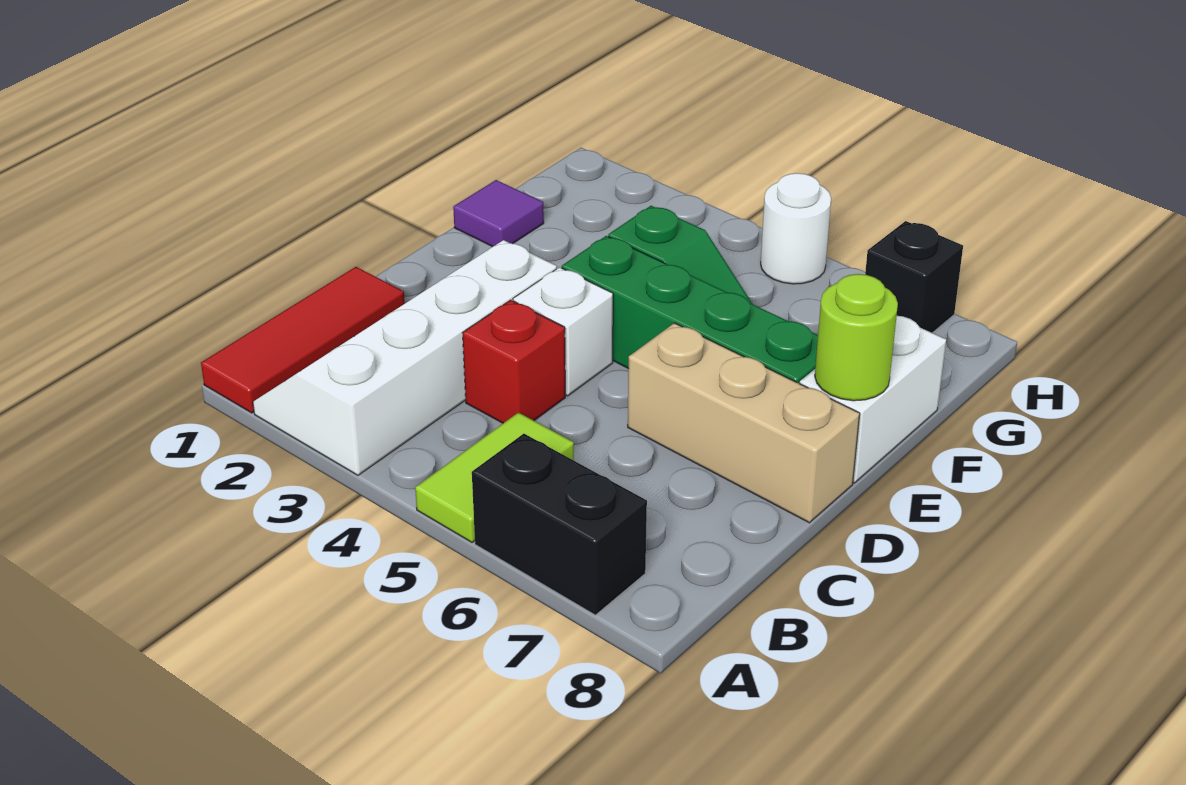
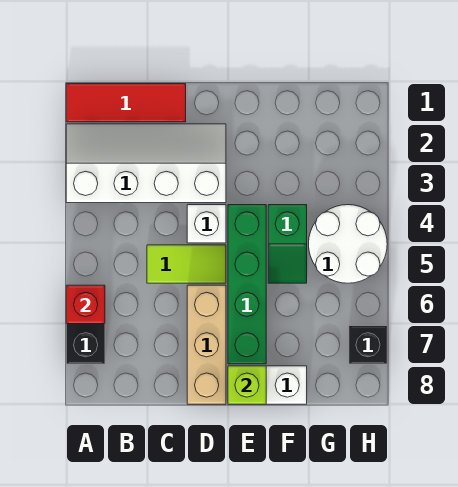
lime tile A5:B5 level 1 -> lime tile C5:D5 level 1
red brick C4 level 1 -> red brick A6 level 2
lime round brick E8 level 2 -> lime brick E8 level 2
purple tile F1 level 1 -> none
white round brick H5 level 1 -> white round brick G4:H5 level 1

